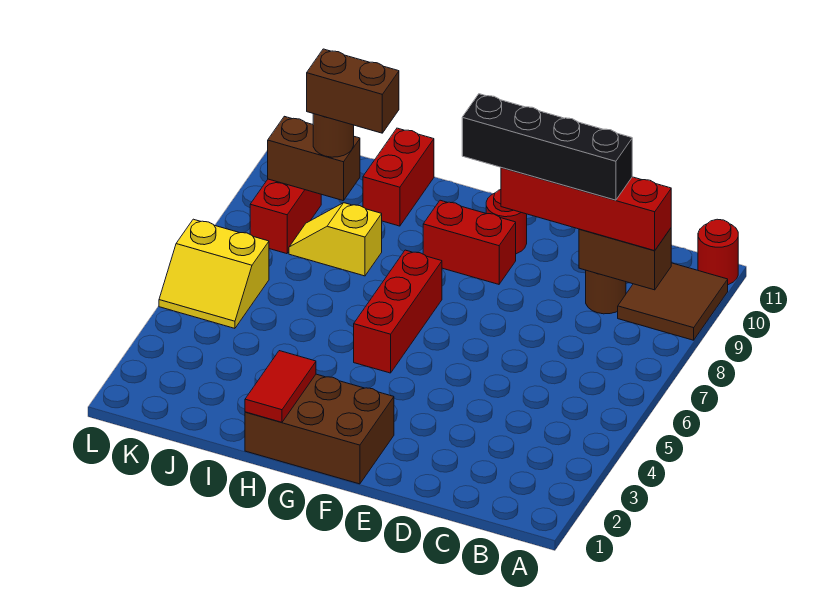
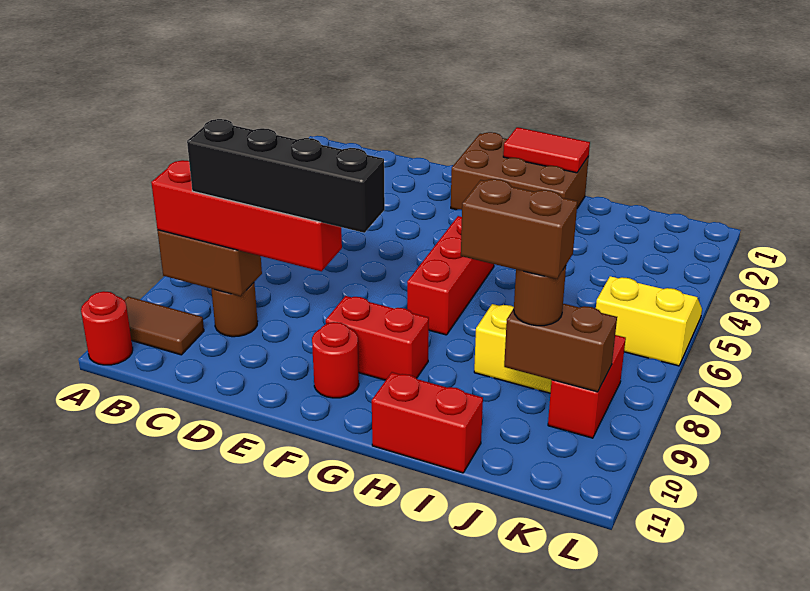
brown tile A9:B10 level 1 -> brown tile A10:B10 level 1
red tile H1:H2 level 2 -> red tile G1:H1 level 2
red brick I10:I11 level 1 -> red brick H11:I11 level 1

